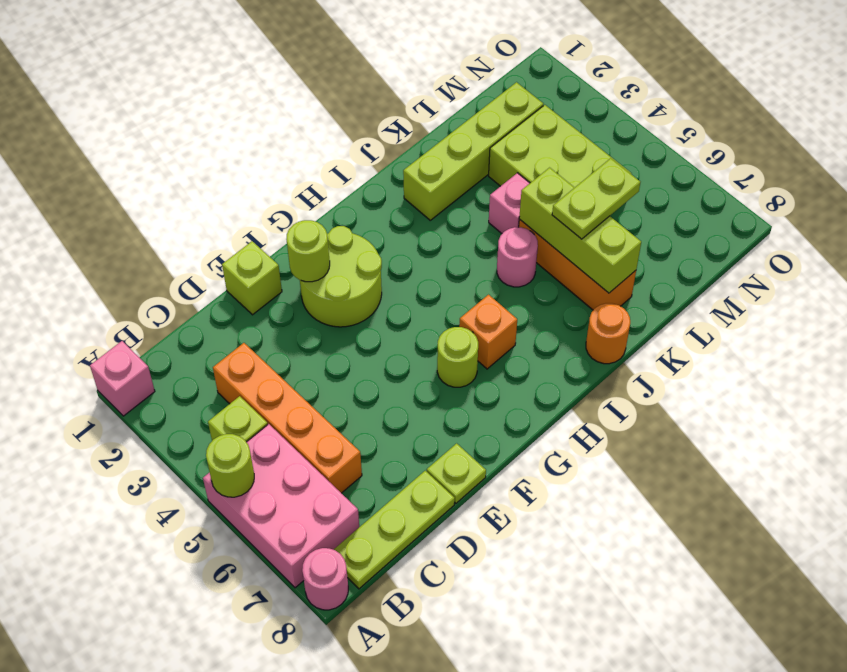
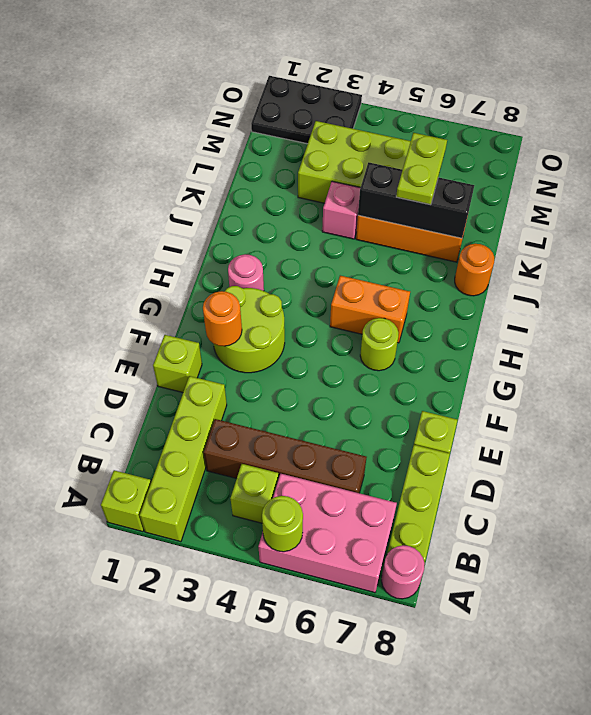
pink brick A1 level 1 -> lime brick A1 level 1
orange brick C3:C6 level 1 -> brown brick C3:C6 level 1
lime round brick F2 level 2 -> orange round brick F2 level 2
orange brick H6 level 1 -> orange brick H5:H6 level 1
lime brick J2:M2 level 1 -> lime brick A2:D2 level 1
pink round brick J5 level 1 -> pink round brick H2 level 1
lime brick K5:K7 level 2 -> black brick K5:K7 level 2
none -> black plate N1:O3 level 1

